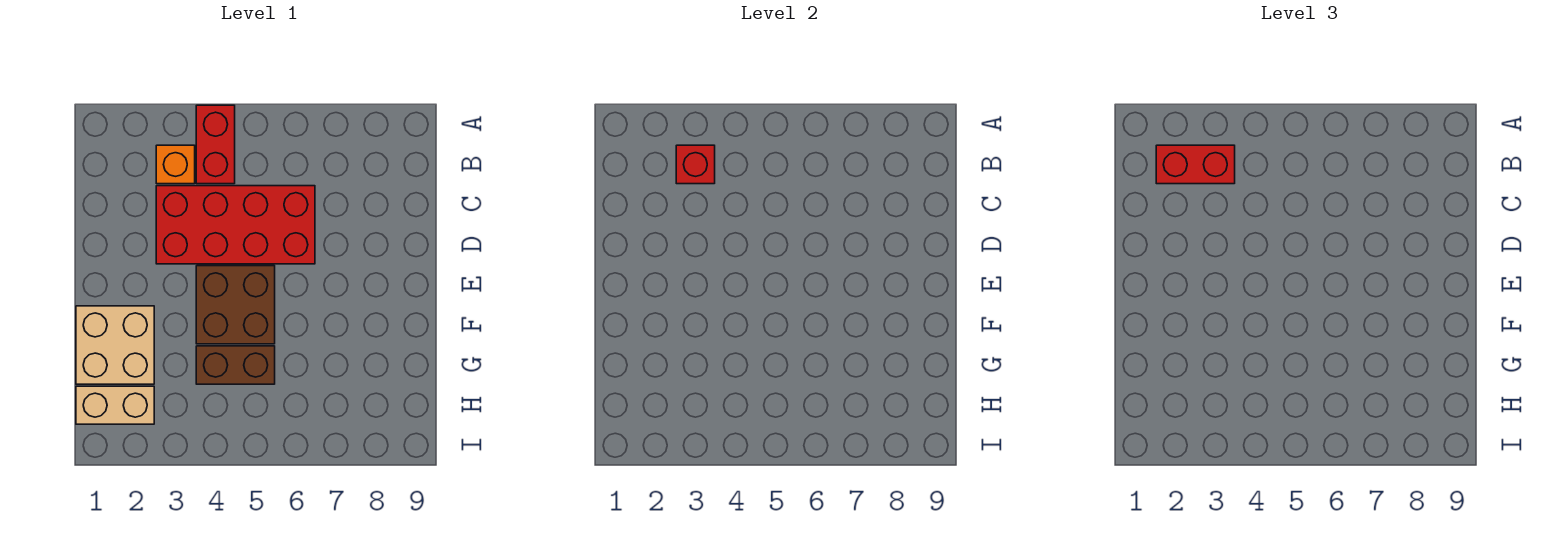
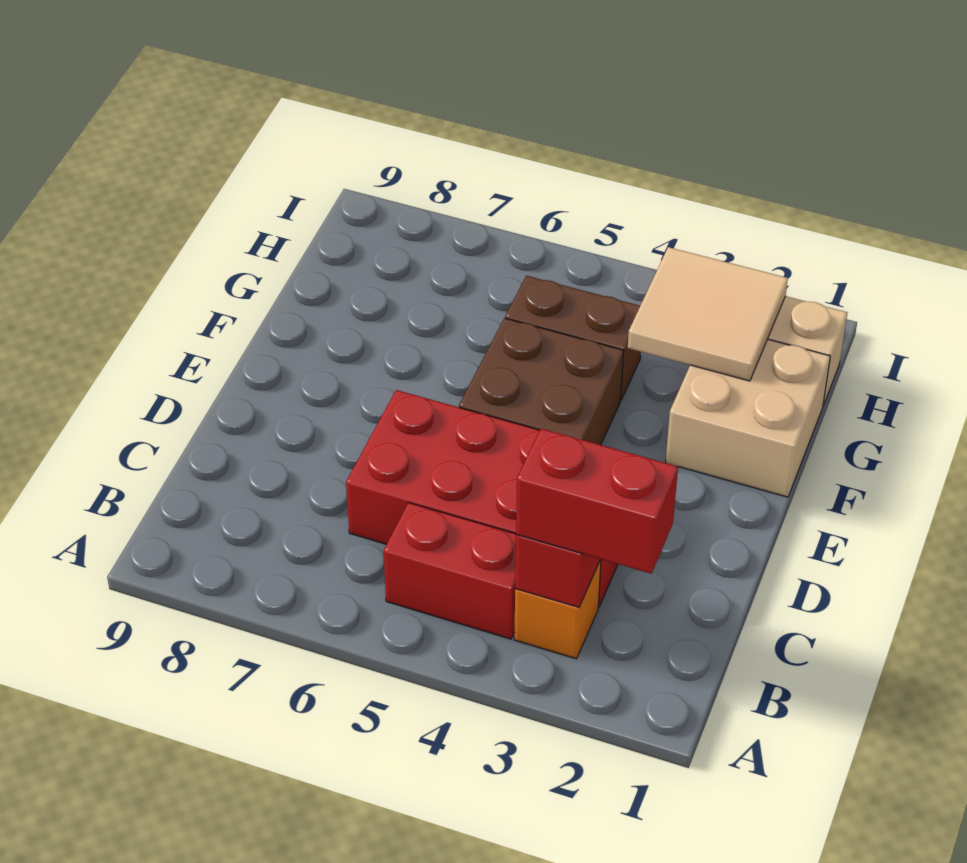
red brick A4:B4 level 1 -> red brick B4:B5 level 1
none -> tan tile G2:H3 level 2

